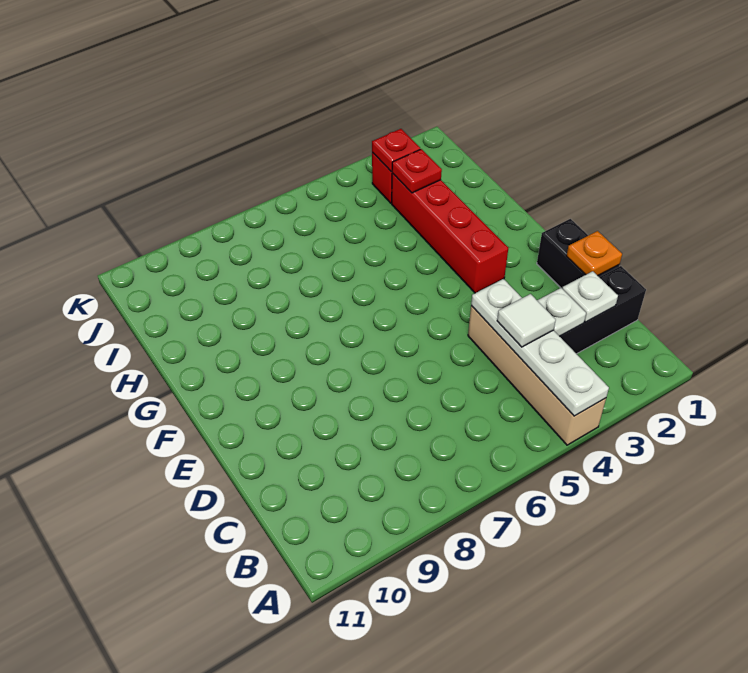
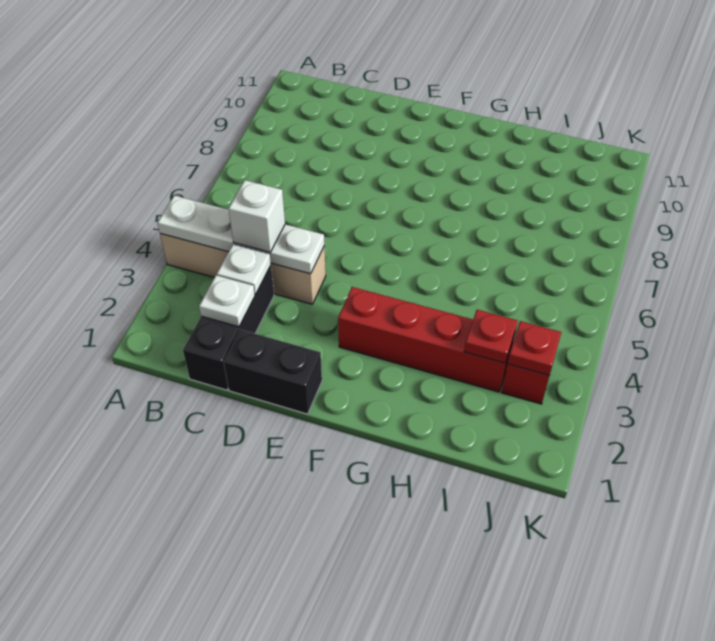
white tile C4 level 3 -> white brick C4 level 3
orange plate D1 level 2 -> none

